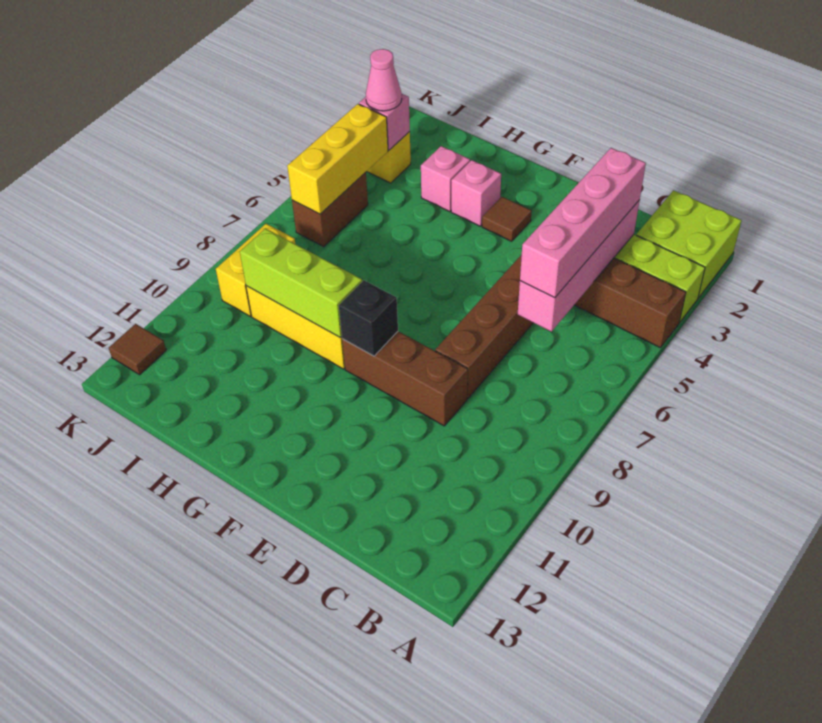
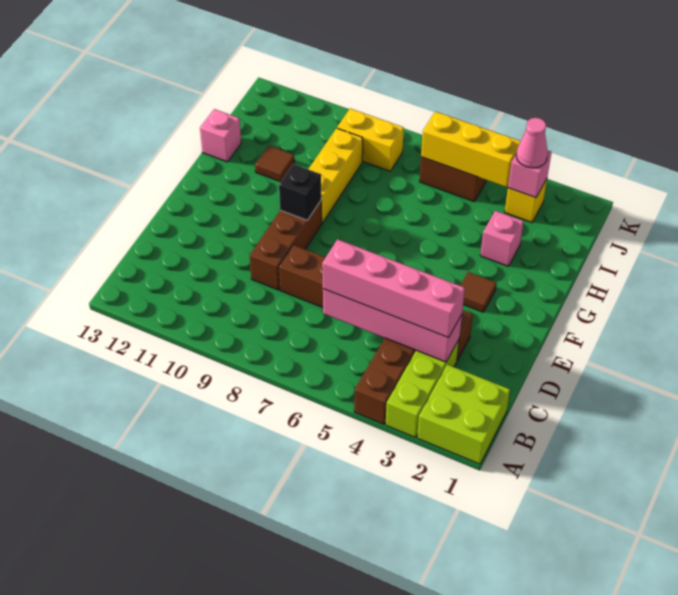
pink brick G3 level 1 -> pink brick H13 level 1
lime brick G9:I9 level 2 -> none
brown tile K12 level 1 -> brown tile H11 level 1

